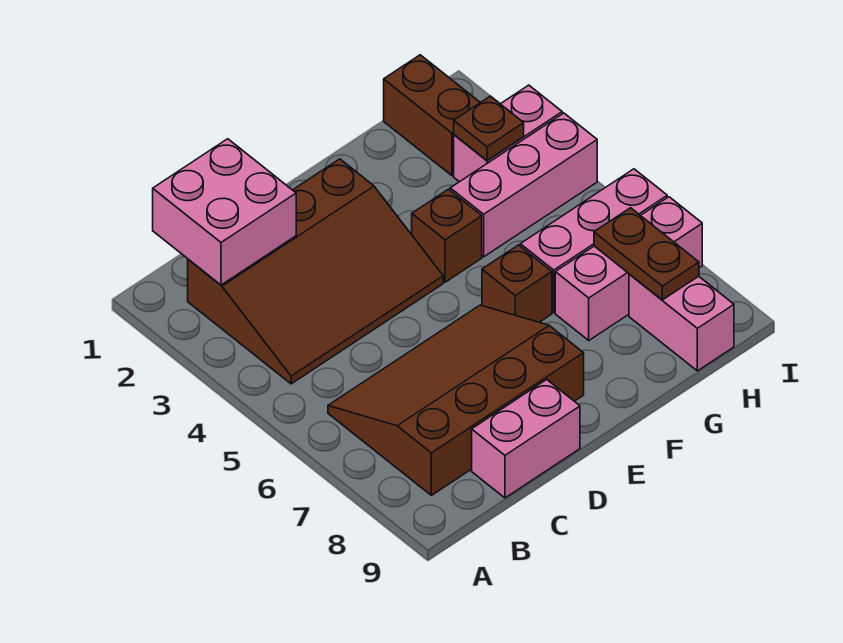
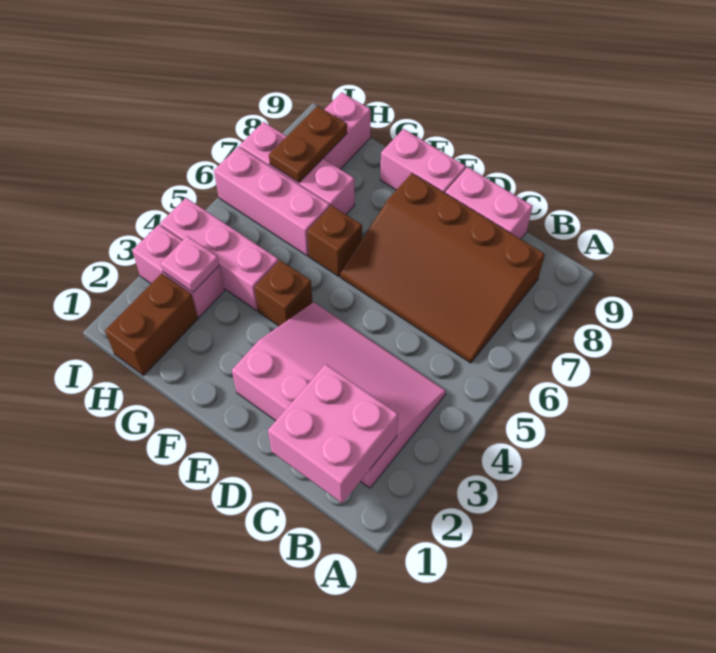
brown slope B2:E4 level 1 top 2 -> pink slope B2:E4 level 1 top 2
none -> pink brick E9:F9 level 1
brown plate H3 level 2 -> pink plate H3 level 2

